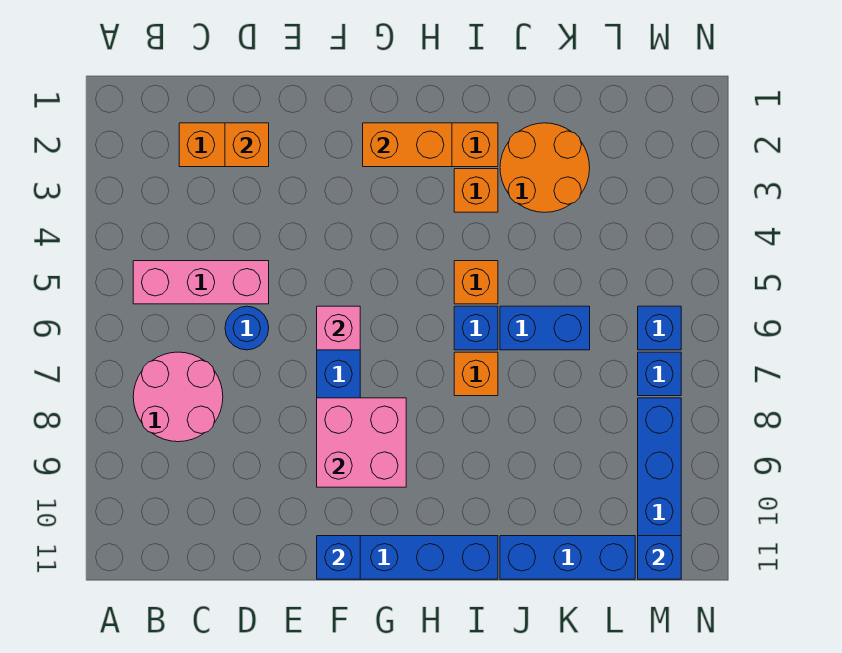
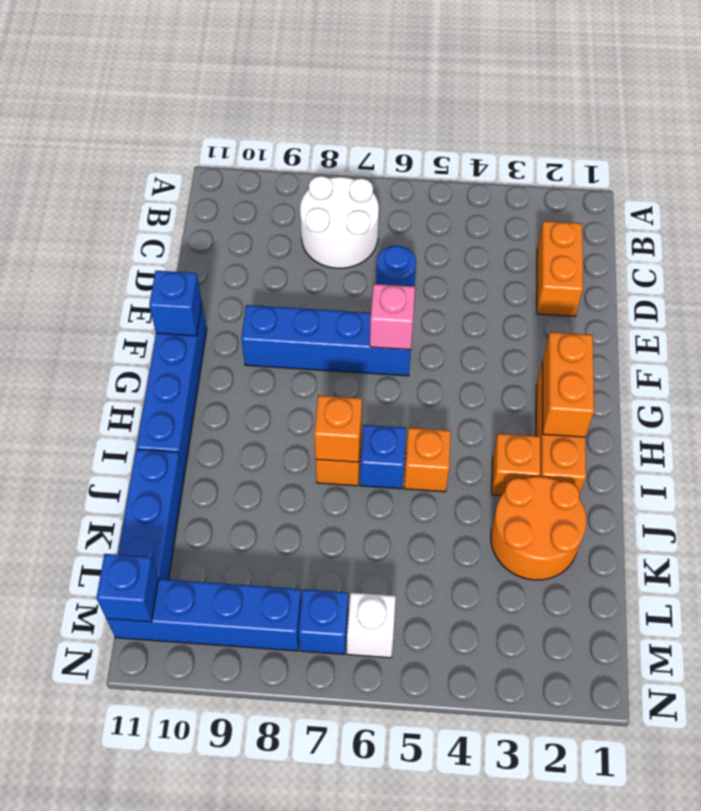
pink brick B5:D5 level 1 -> none
pink round brick B7:C8 level 1 -> white round brick B7:C8 level 1
orange brick D2 level 2 -> orange brick I7 level 2
pink brick F8:G9 level 2 -> none
blue brick J6:K6 level 1 -> none
blue brick M6 level 1 -> white brick M6 level 1

